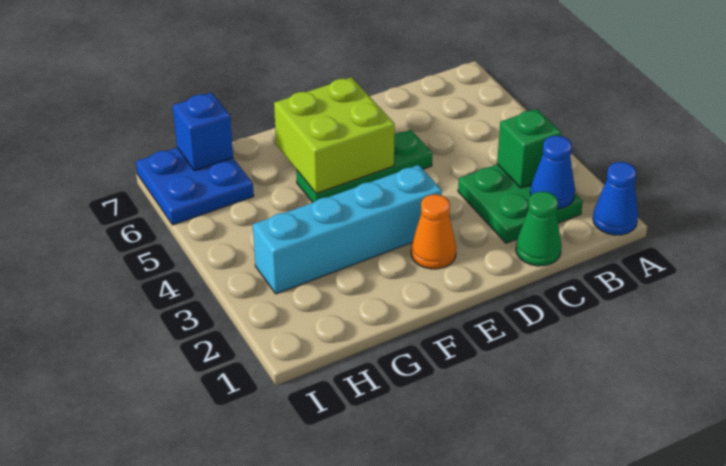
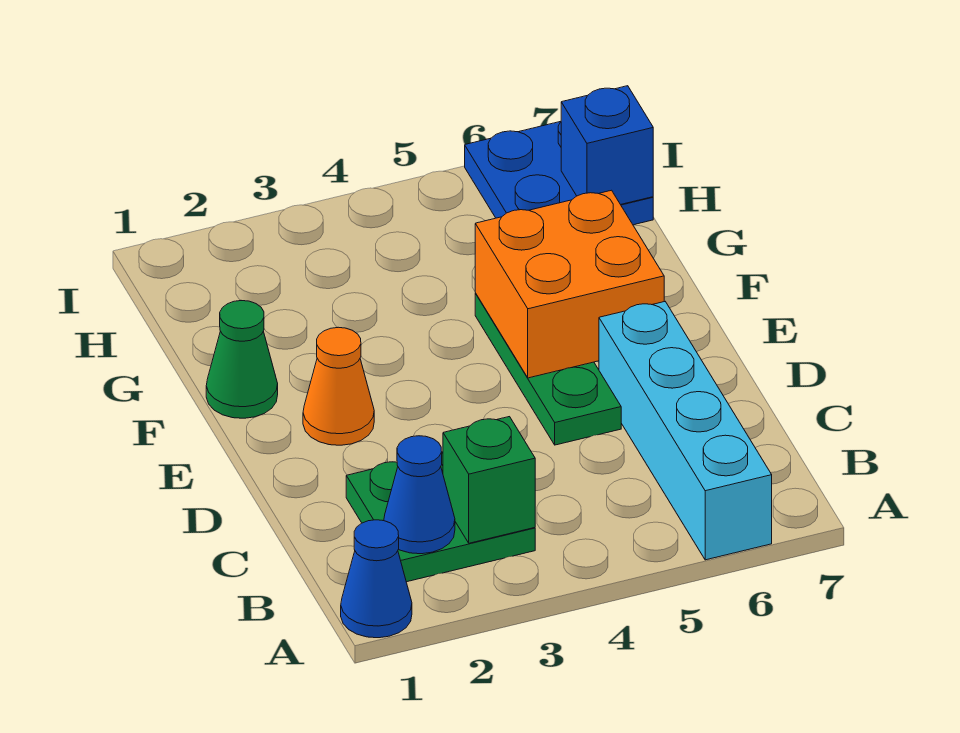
green cone C1 level 1 -> green cone F1 level 1
cyan brick E3:H3 level 1 -> cyan brick A6:D6 level 1
lime brick E5:F6 level 2 -> orange brick E5:F6 level 2

